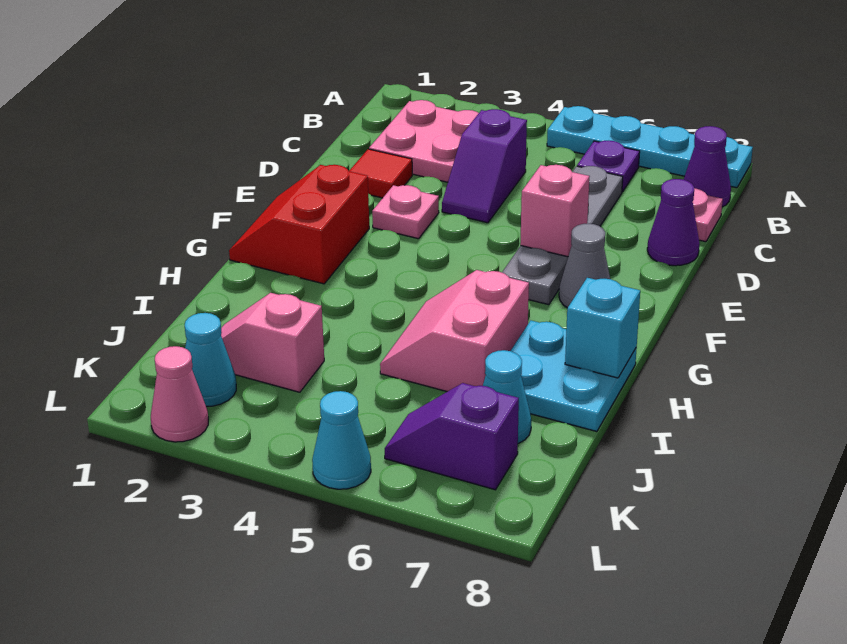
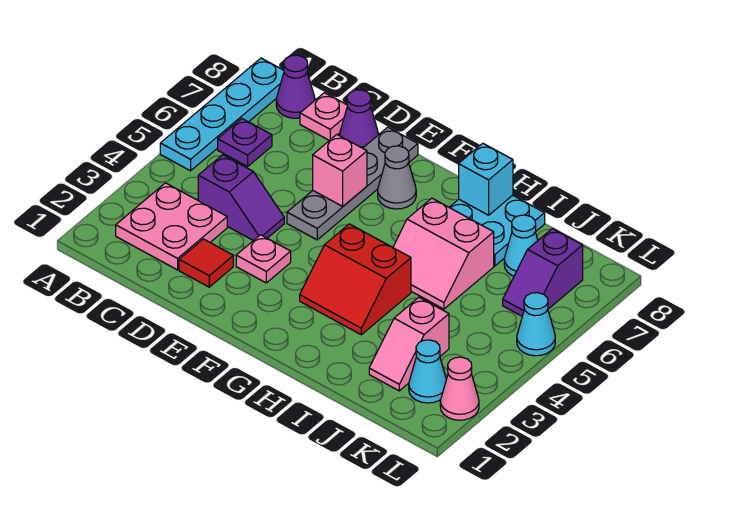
grey plate C6:F6 level 1 -> grey plate E5:E8 level 1
red slope F1:G2 level 1 top 2 -> red slope G3:H4 level 1 top 4

